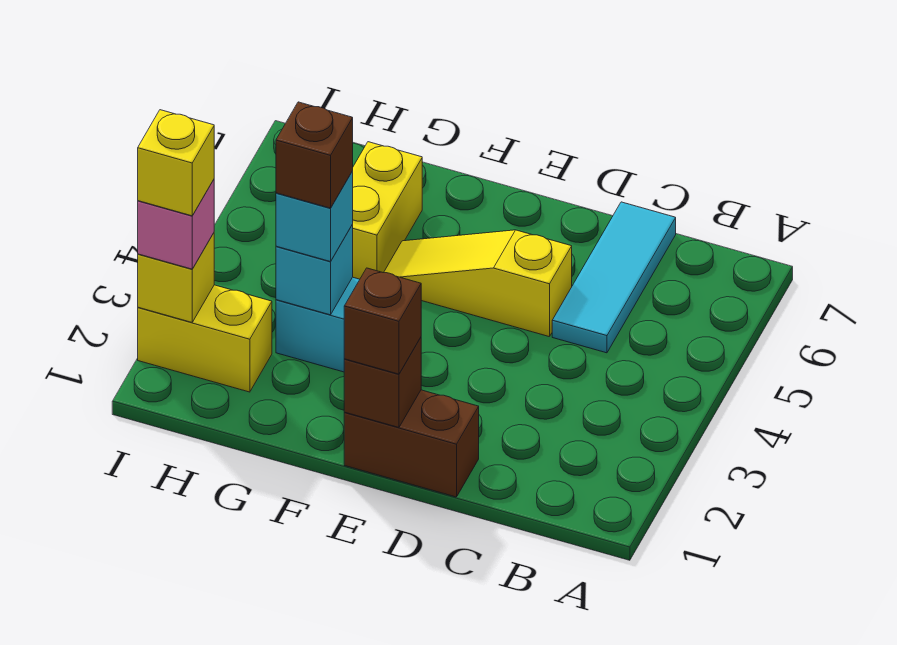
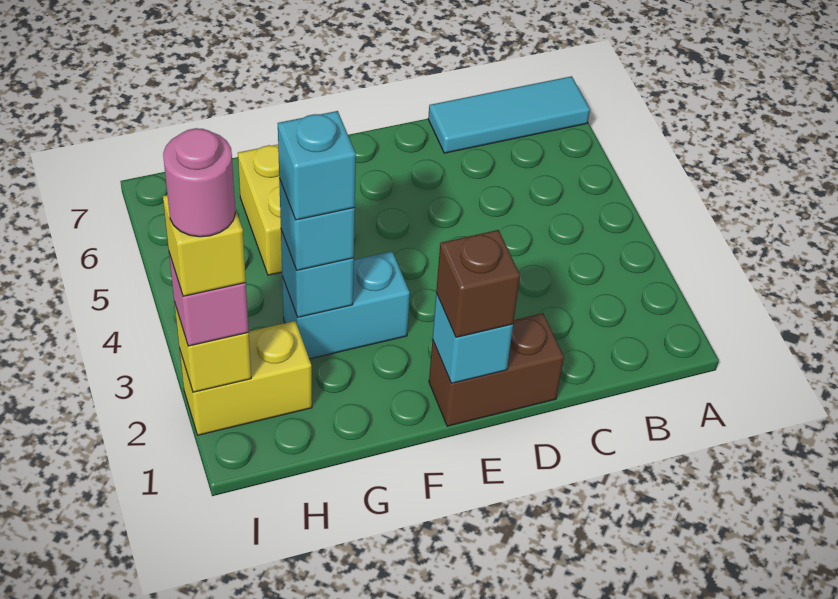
cyan tile C5:C7 level 1 -> cyan tile A7:C7 level 1
yellow slope D5:F5 level 1 top D -> none
brown brick E1 level 2 -> cyan brick E1 level 2
brown brick G3 level 4 -> cyan brick G3 level 4
none -> pink round brick I2 level 5

